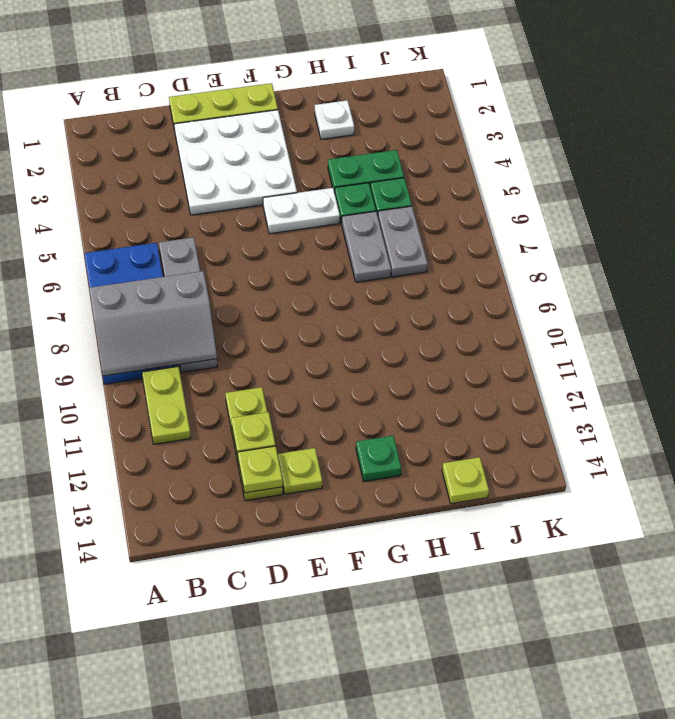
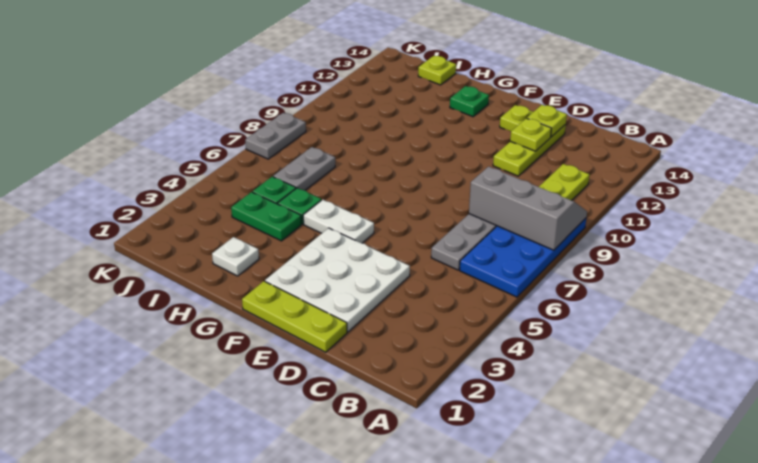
grey plate H6:H7 level 1 -> grey plate K7:K8 level 1

